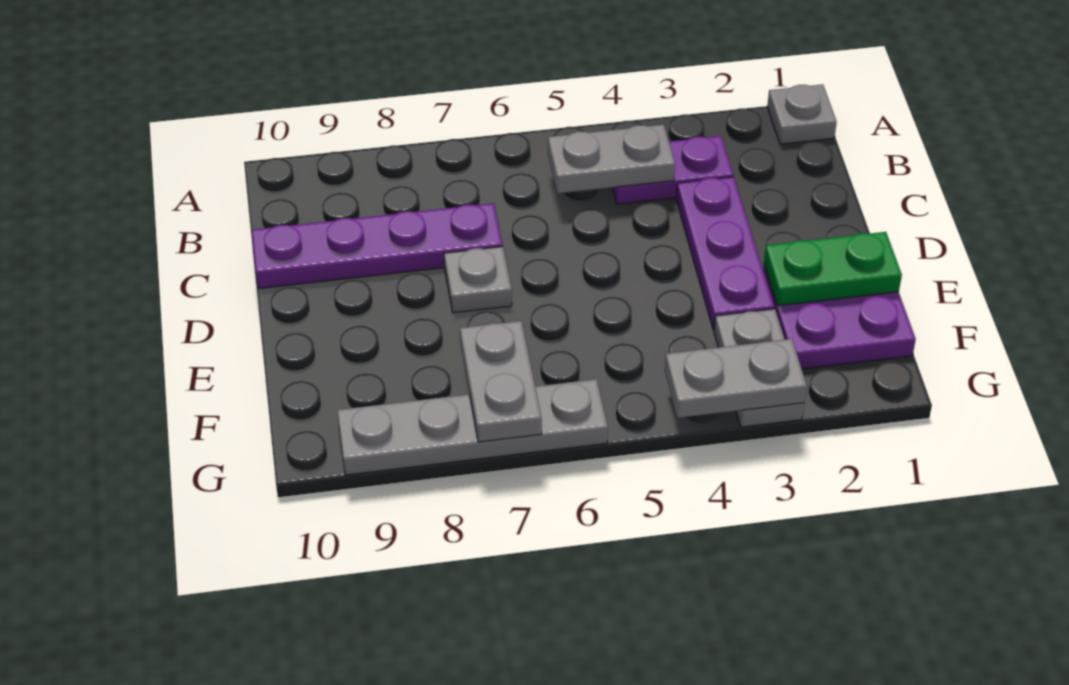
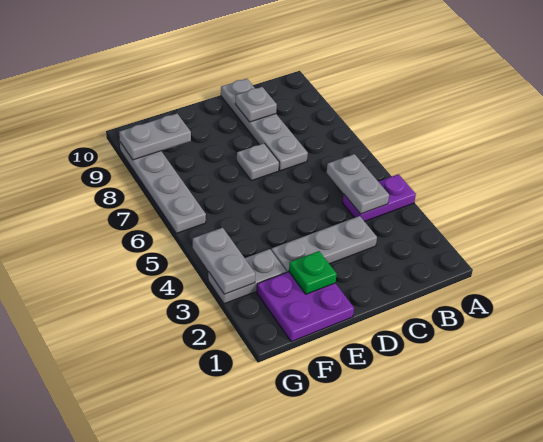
grey plate A1 level 1 -> grey plate C9 level 2
purple plate B3:B4 level 1 -> purple plate A4:B4 level 1
purple plate C3:E3 level 1 -> grey plate C3:E3 level 1
purple plate C7:C10 level 1 -> grey plate C7:C10 level 1
green plate E1:E2 level 2 -> green plate E2 level 2
grey plate F7:G7 level 2 -> grey plate F9:G9 level 2

